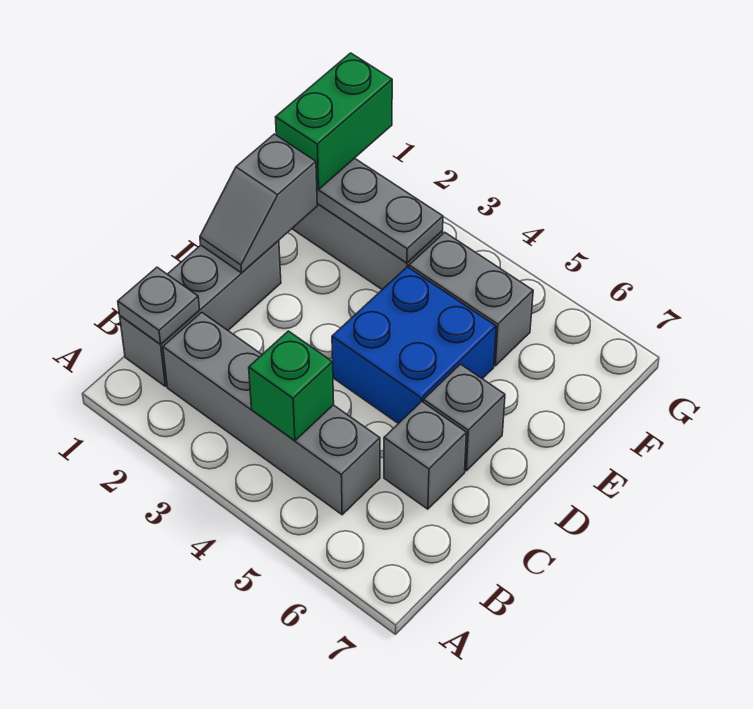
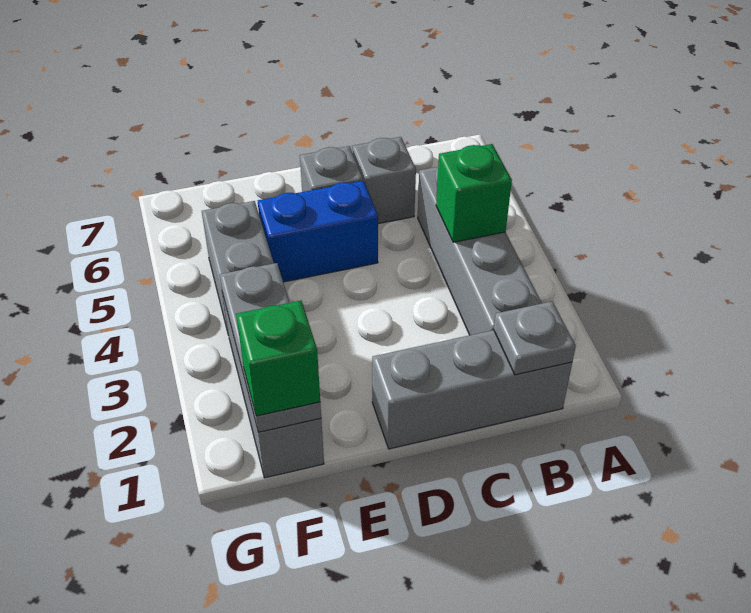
grey slope D1:E1 level 2 top E -> none
blue brick D4:E5 level 1 -> blue brick D5:E5 level 1
green brick F1:G1 level 3 -> green brick F1 level 3

